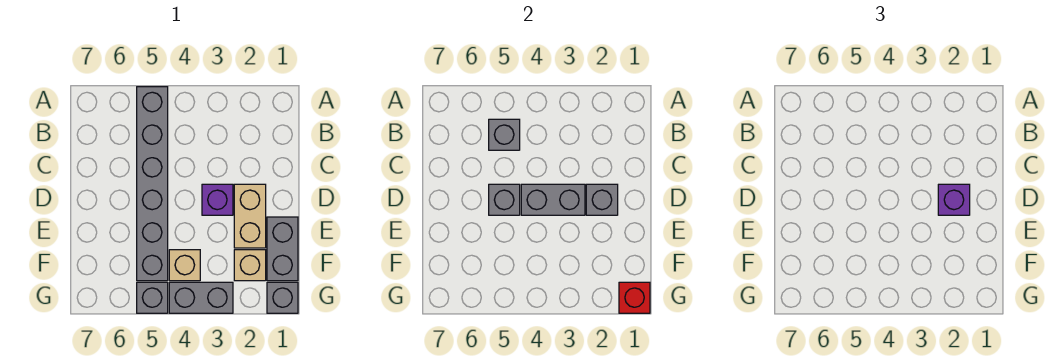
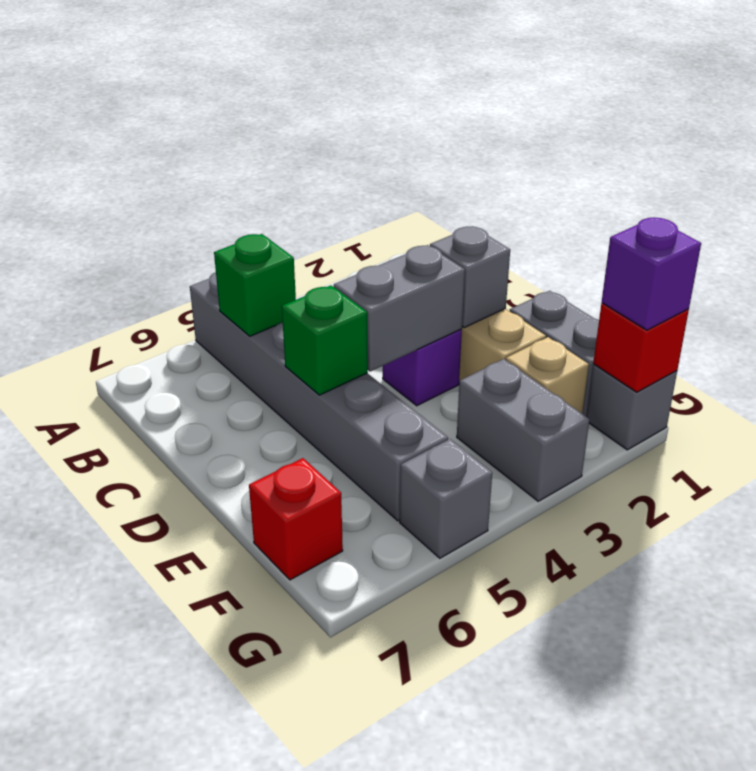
grey brick B5 level 2 -> green brick B5 level 2
purple brick D2 level 3 -> purple brick G1 level 3
grey brick D5 level 2 -> green brick D5 level 2
tan brick F4 level 1 -> none
none -> red brick F7 level 1
grey brick G3:G4 level 1 -> grey brick F3:G3 level 1

